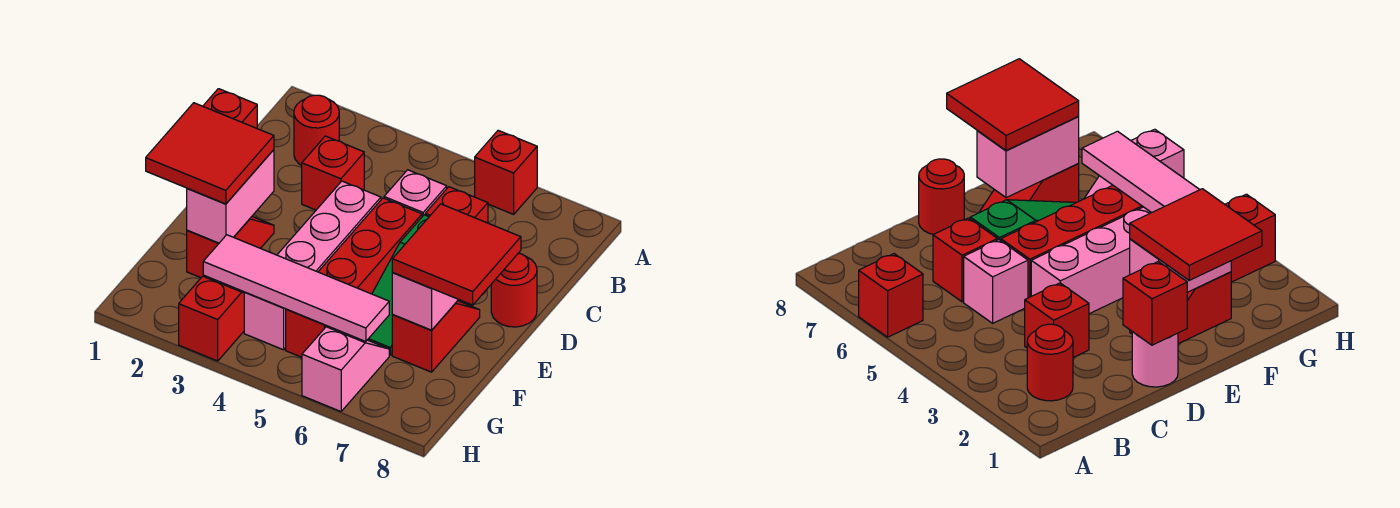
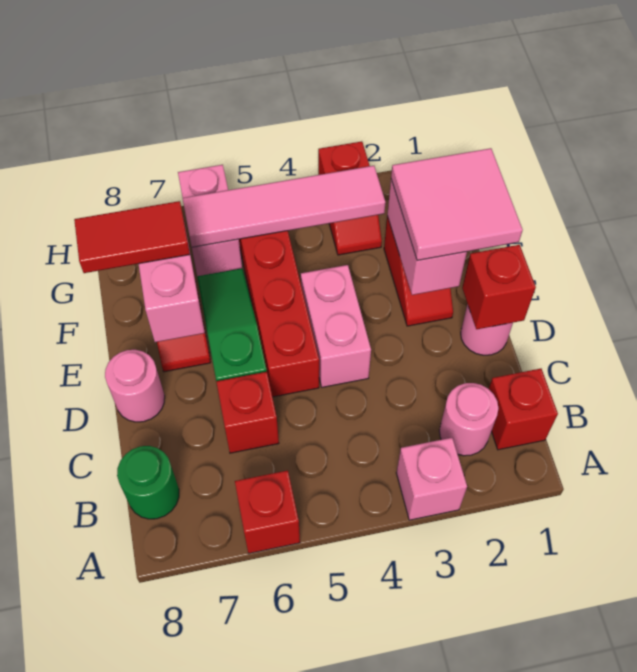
red round brick B2 level 1 -> pink round brick B2 level 1
none -> green round brick B8 level 1
red brick C3 level 1 -> red brick B1 level 1
pink brick C5 level 1 -> pink brick A3 level 1
pink brick D4:G4 level 1 -> pink brick D4:E4 level 1
red round brick D8 level 1 -> pink round brick D8 level 1
red tile E1:F2 level 3 -> pink tile E1:F2 level 3
red tile E7:F8 level 3 -> red tile F7:F8 level 3
pink slope G6:H6 level 1 top H -> pink brick G6:H6 level 1

